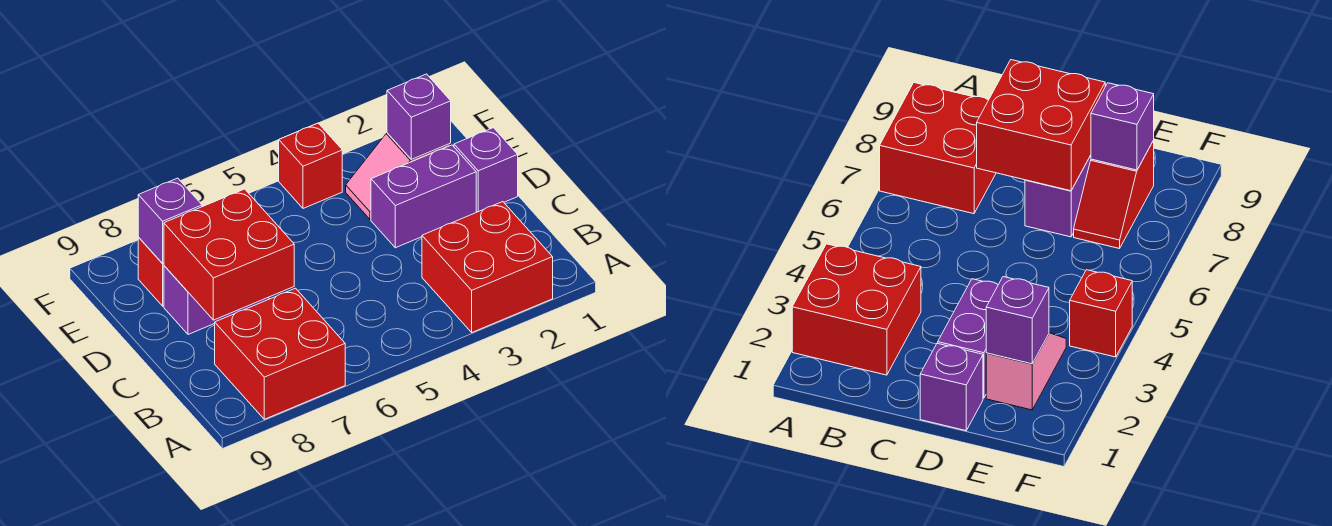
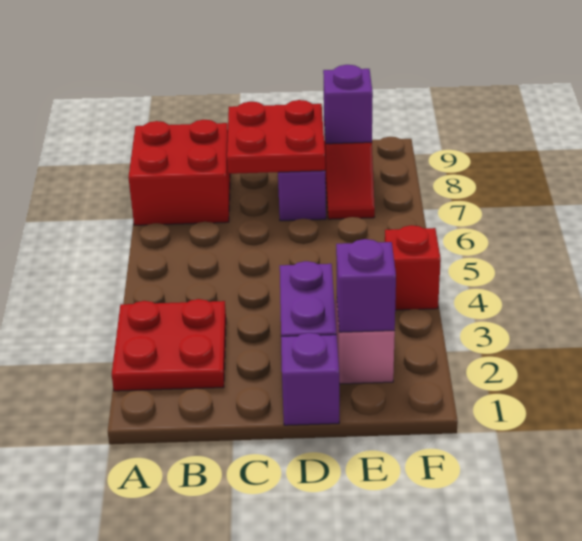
red brick A2:B3 level 1 -> red plate A2:B3 level 1
red brick C7:D8 level 2 -> red plate C7:D8 level 2

